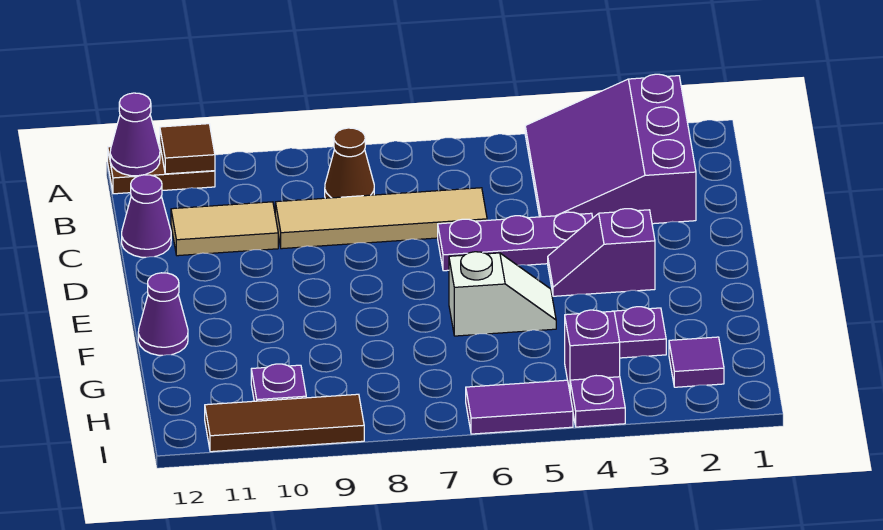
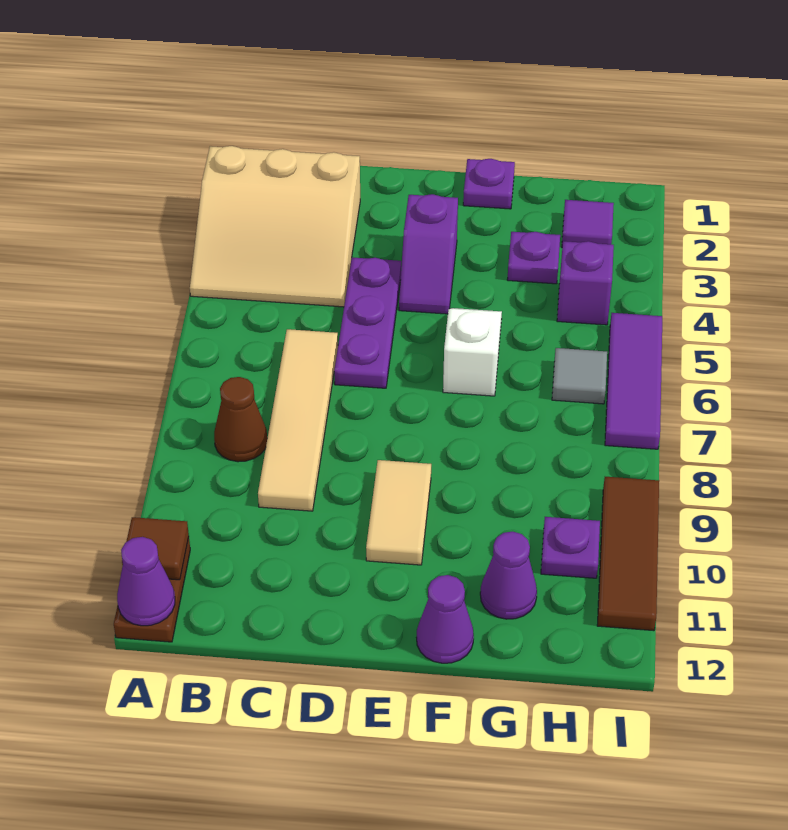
purple slope A2:C4 level 1 top 2 -> tan slope A2:C4 level 1 top 2
tan tile C10:C11 level 1 -> tan tile E9:E10 level 1
purple cone C12 level 1 -> purple cone G11 level 1
none -> grey tile H6 level 1
purple plate I4 level 1 -> purple plate F1 level 1
purple tile I5:I6 level 1 -> purple tile I5:I7 level 1

